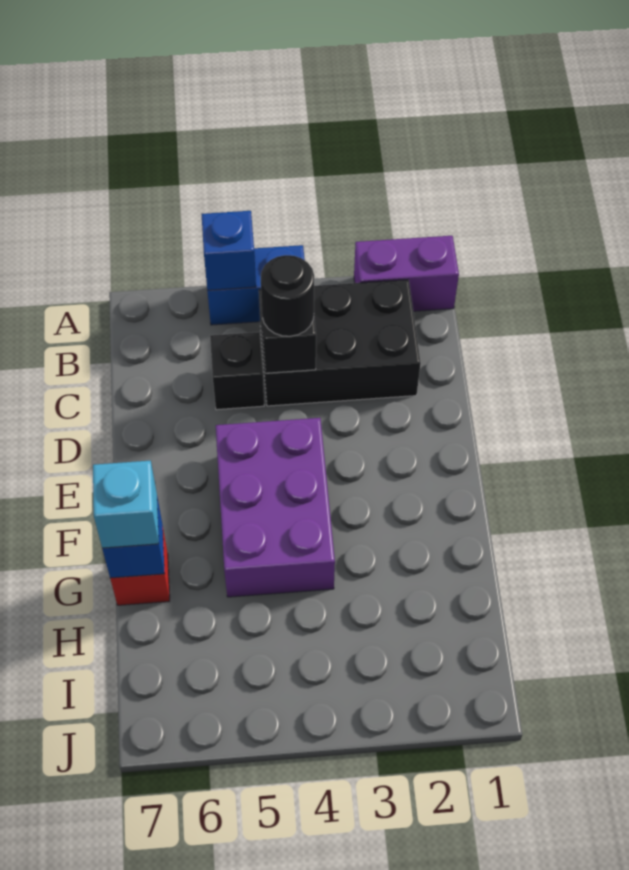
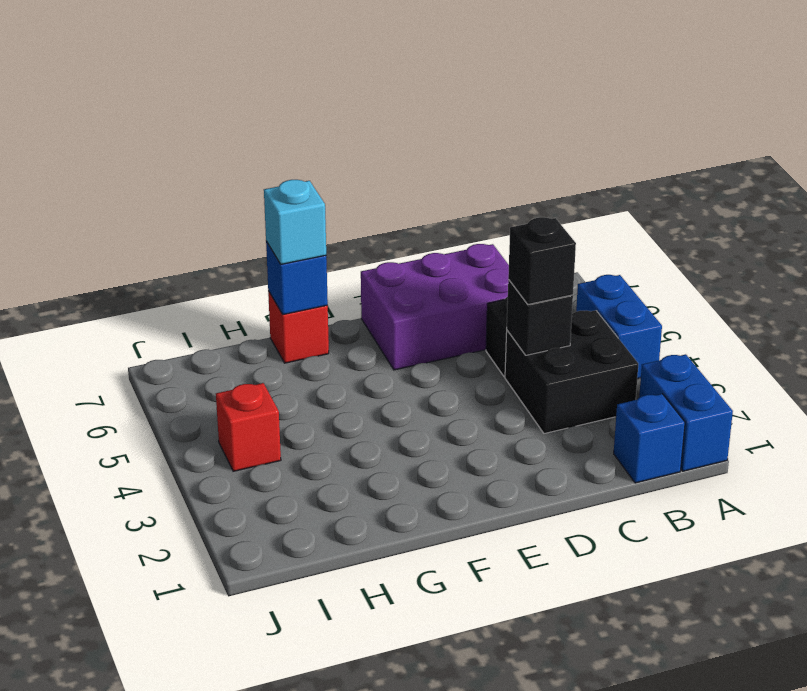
purple brick A1:A2 level 1 -> blue brick A1:A2 level 1
blue brick A5 level 2 -> blue brick B1 level 1
black brick B2:C4 level 1 -> black brick B3:C4 level 1
black round brick C4 level 3 -> black brick C4 level 3
purple brick E4:G5 level 1 -> purple brick C6:E7 level 1
none -> red brick I4 level 1

